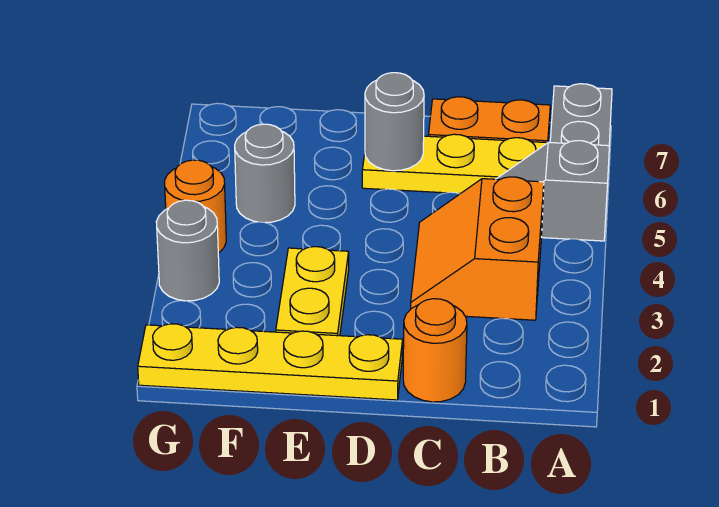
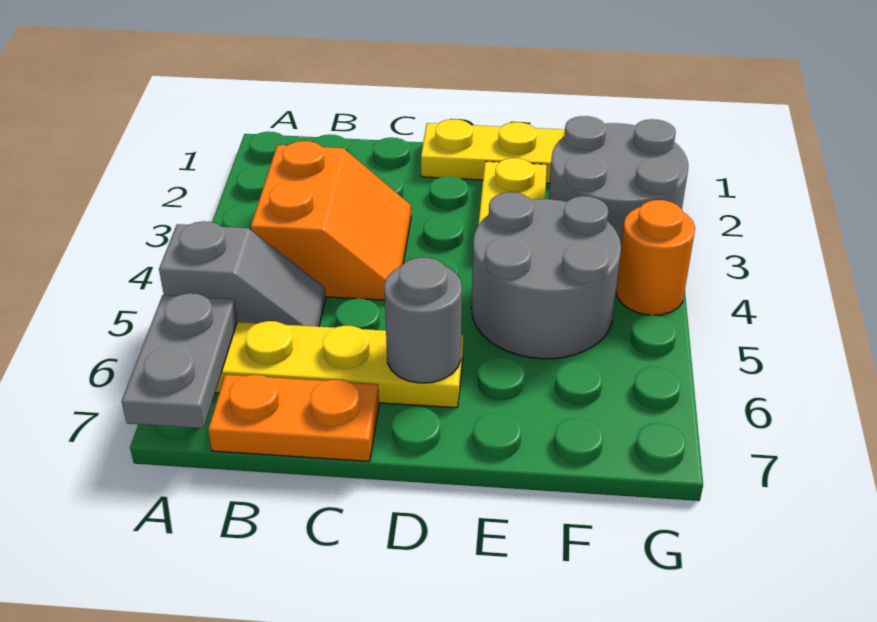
orange round brick C1 level 1 -> none
grey round brick F5 level 1 -> grey round brick E4:F5 level 1
grey round brick G3 level 1 -> grey round brick F2:G3 level 1

